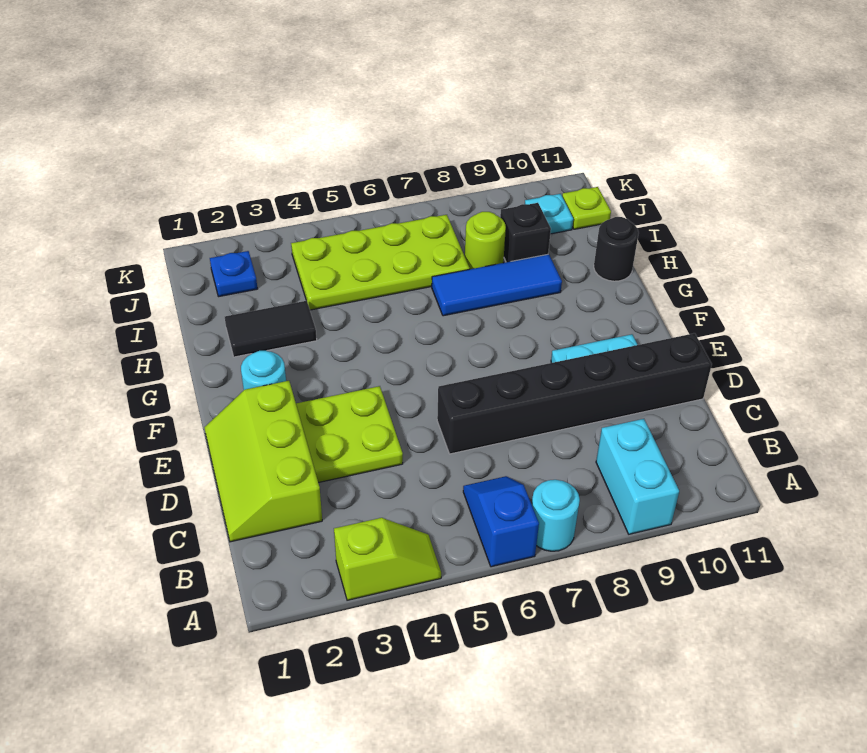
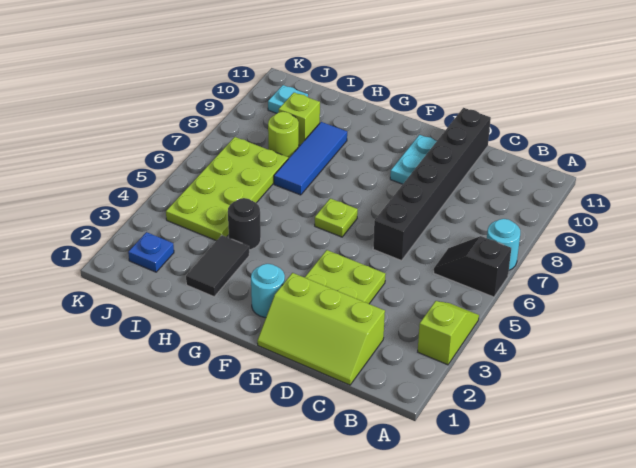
blue slope A6:B6 level 1 top A -> black slope A6:B6 level 1 top A
cyan brick A9:B9 level 1 -> none
black round brick H11 level 1 -> black round brick H4 level 1
black brick I9 level 1 -> lime brick I9 level 1
lime plate J11 level 1 -> lime plate F6 level 1

